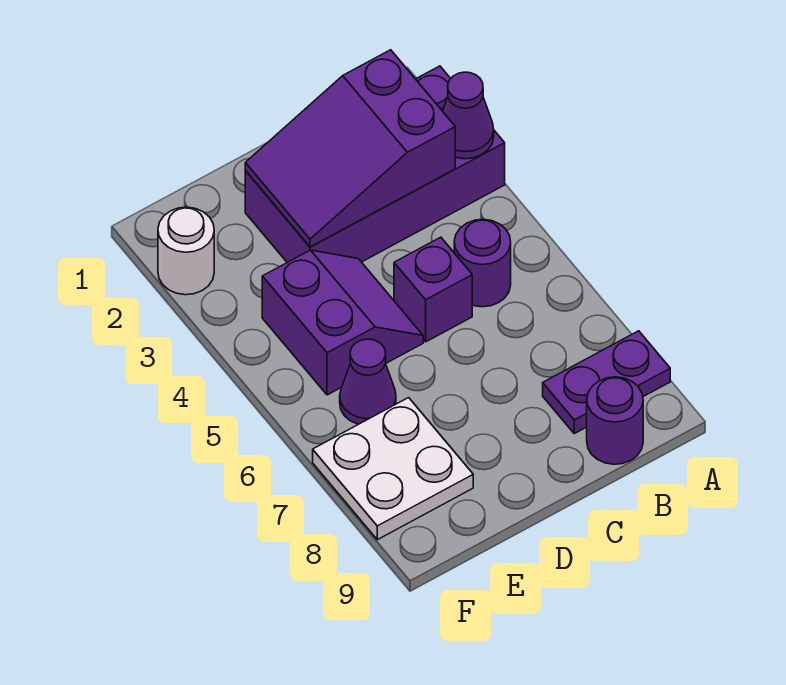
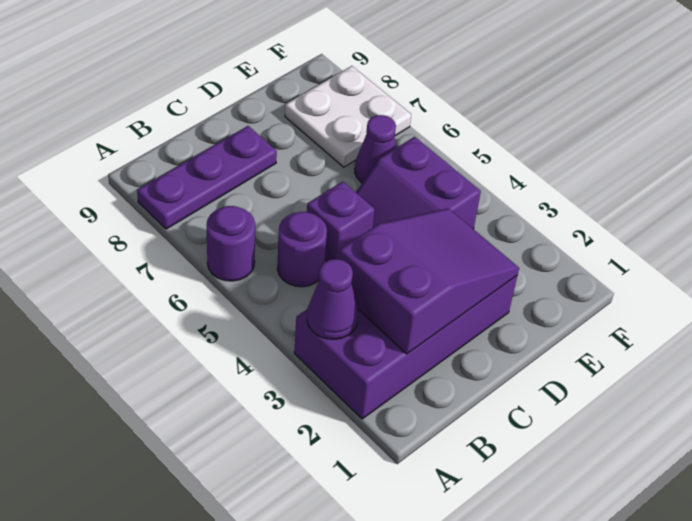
purple plate A8:B8 level 1 -> purple plate A8:C8 level 1
purple round brick B9 level 1 -> purple round brick A6 level 1
white round brick F2 level 1 -> none

